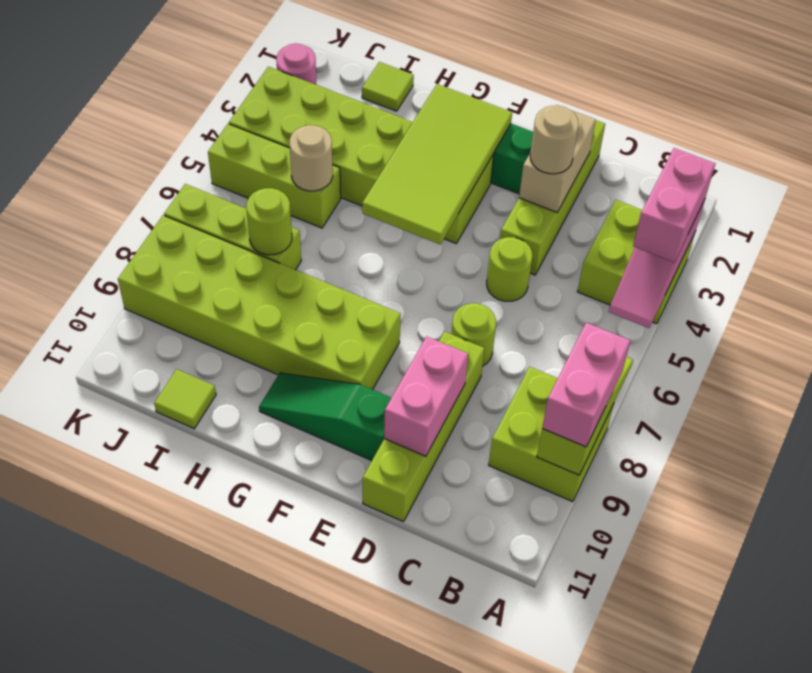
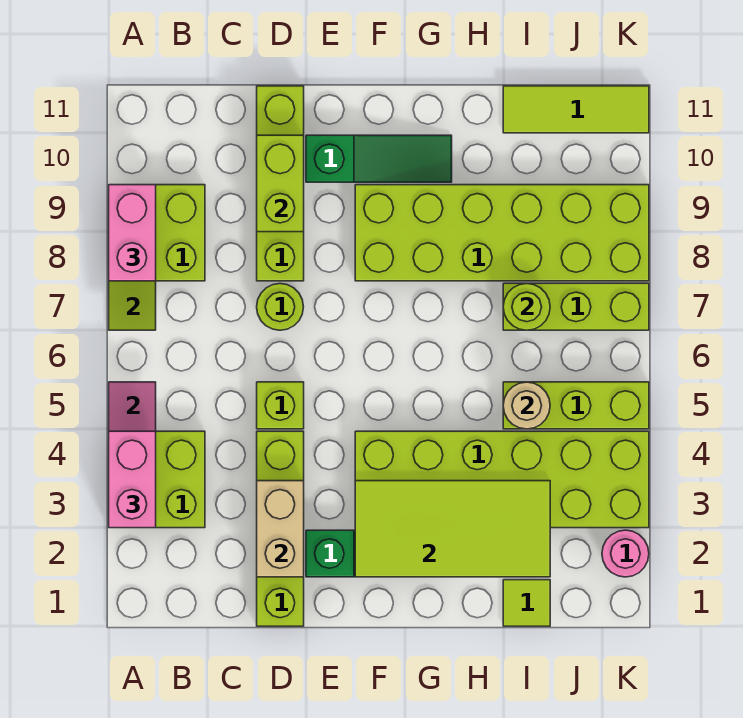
tan round brick D3 level 3 -> none
lime round brick D5 level 1 -> lime brick D5 level 1
pink brick D9:D10 level 2 -> lime brick D9:D10 level 2
lime tile F2:G5 level 2 -> lime tile F2:I3 level 2
lime tile I11 level 1 -> lime tile I11:K11 level 1

